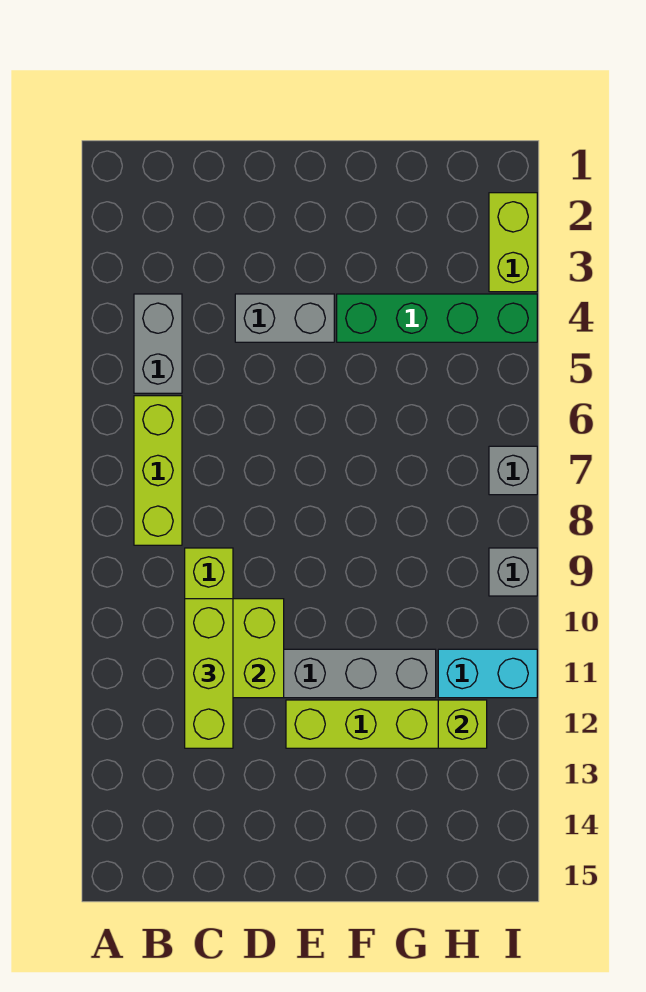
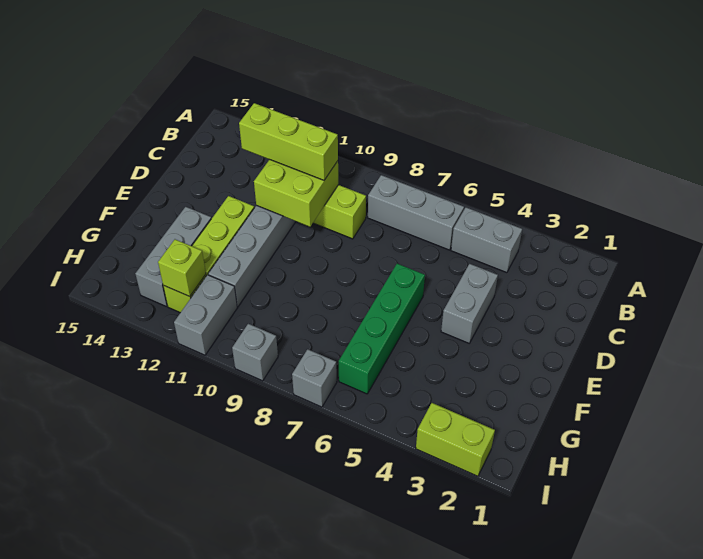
lime brick B6:B8 level 1 -> grey brick B6:B8 level 1
green brick F4:I4 level 1 -> green brick E6:H6 level 1
none -> grey brick F13:H13 level 1
cyan brick H11:I11 level 1 -> grey brick H11:I11 level 1

